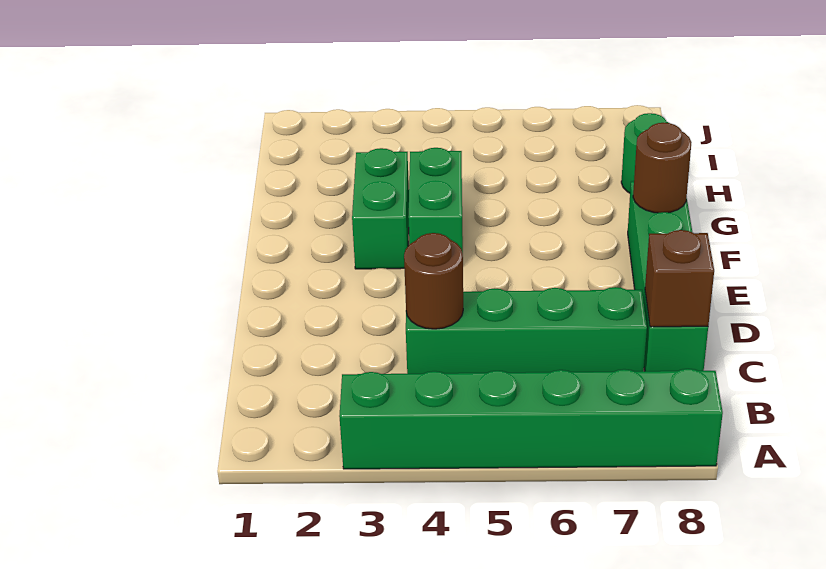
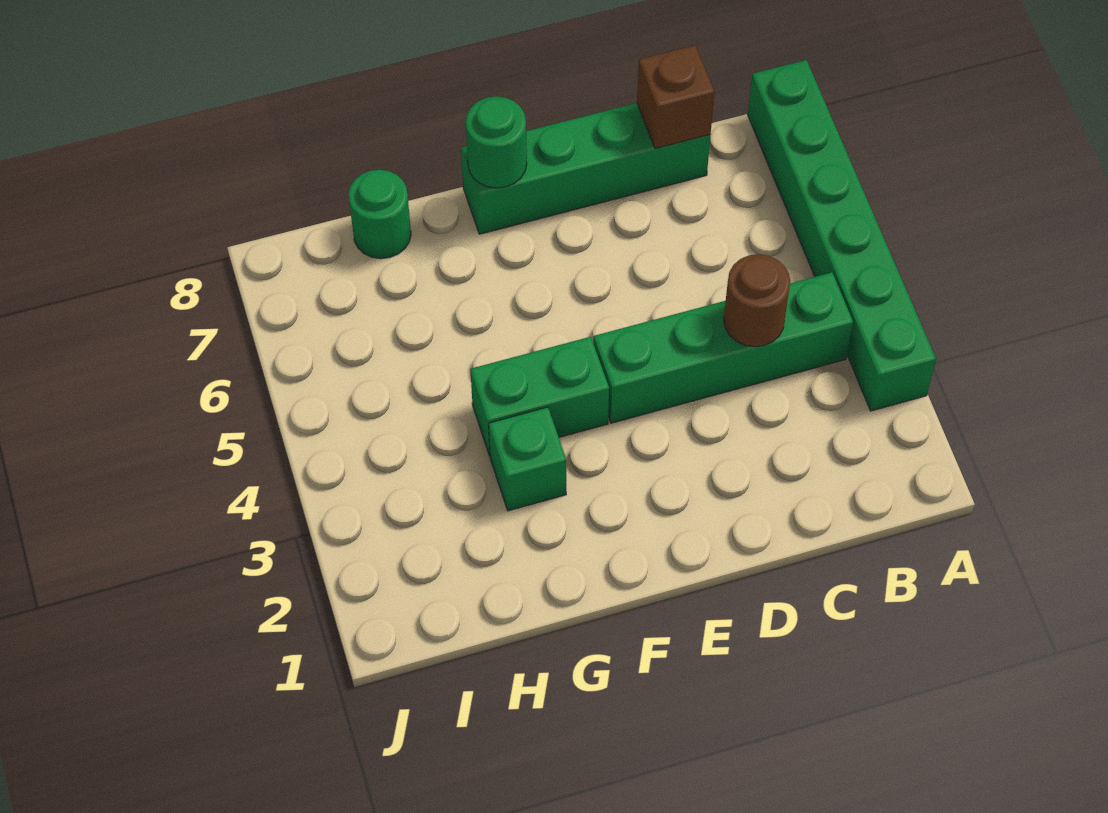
green brick C4:C7 level 1 -> green brick B4:E4 level 1
green brick F3:G3 level 1 -> green brick G3 level 1
brown round brick F8 level 2 -> green round brick F8 level 2

